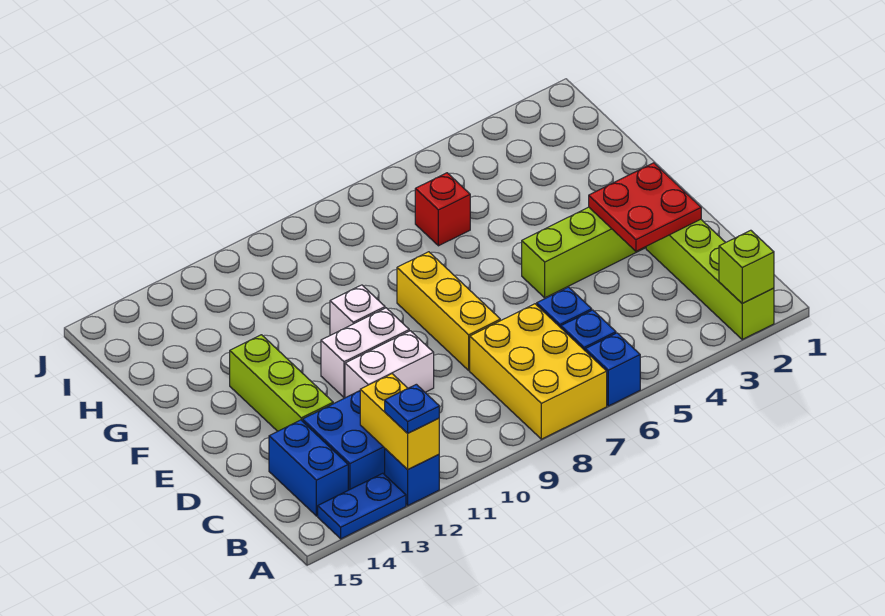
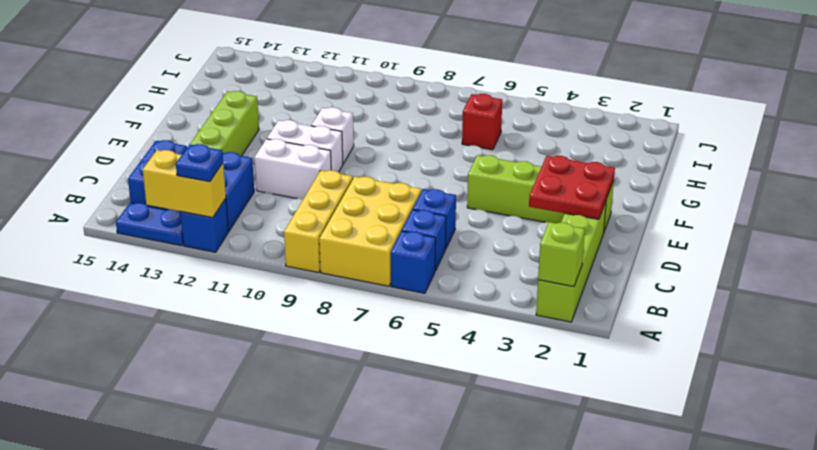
yellow brick A12:B12 level 2 -> yellow brick A12:A13 level 2
yellow brick D8:F8 level 1 -> yellow brick A9:C9 level 1

